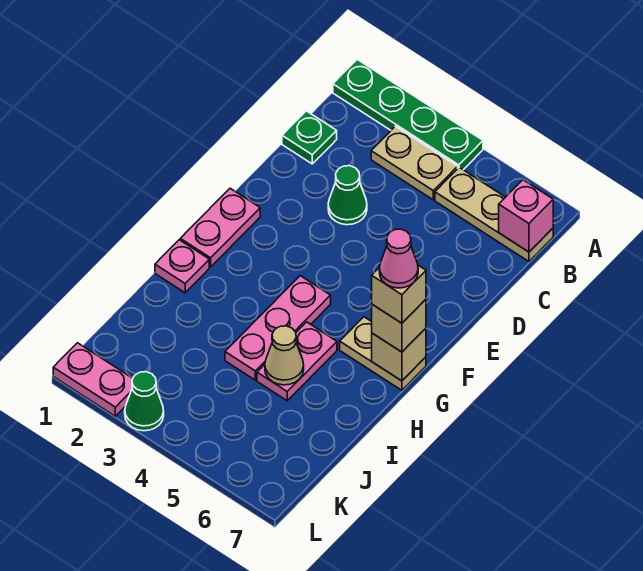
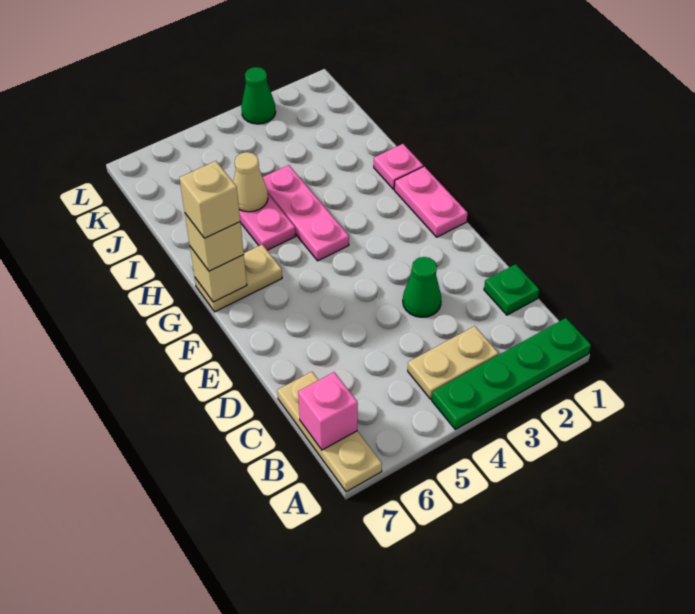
tan plate B5:B7 level 1 -> tan plate A7:C7 level 1
pink cone G7 level 5 -> none
pink plate L1:L2 level 1 -> none

